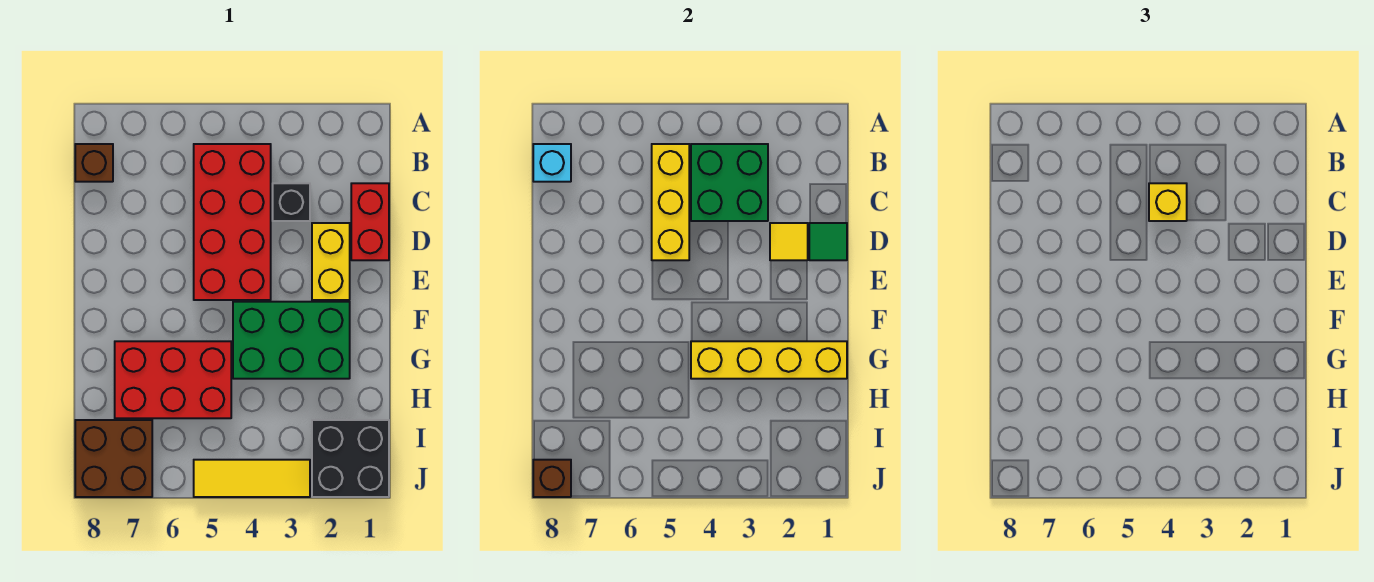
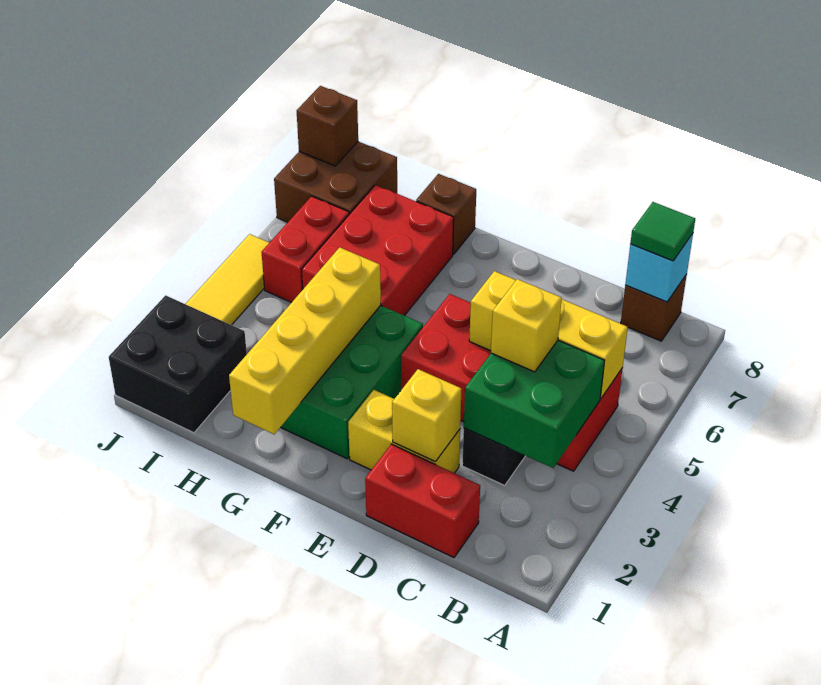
green tile D1 level 2 -> green tile B8 level 3
yellow tile D2 level 2 -> yellow brick D2 level 2
none -> brown brick G8 level 1
none -> red brick I5:I6 level 1

